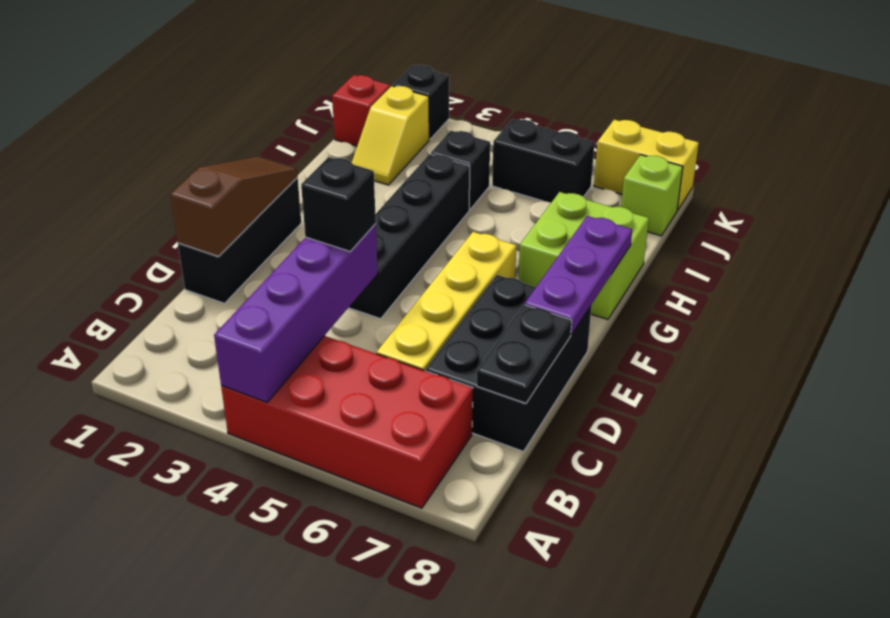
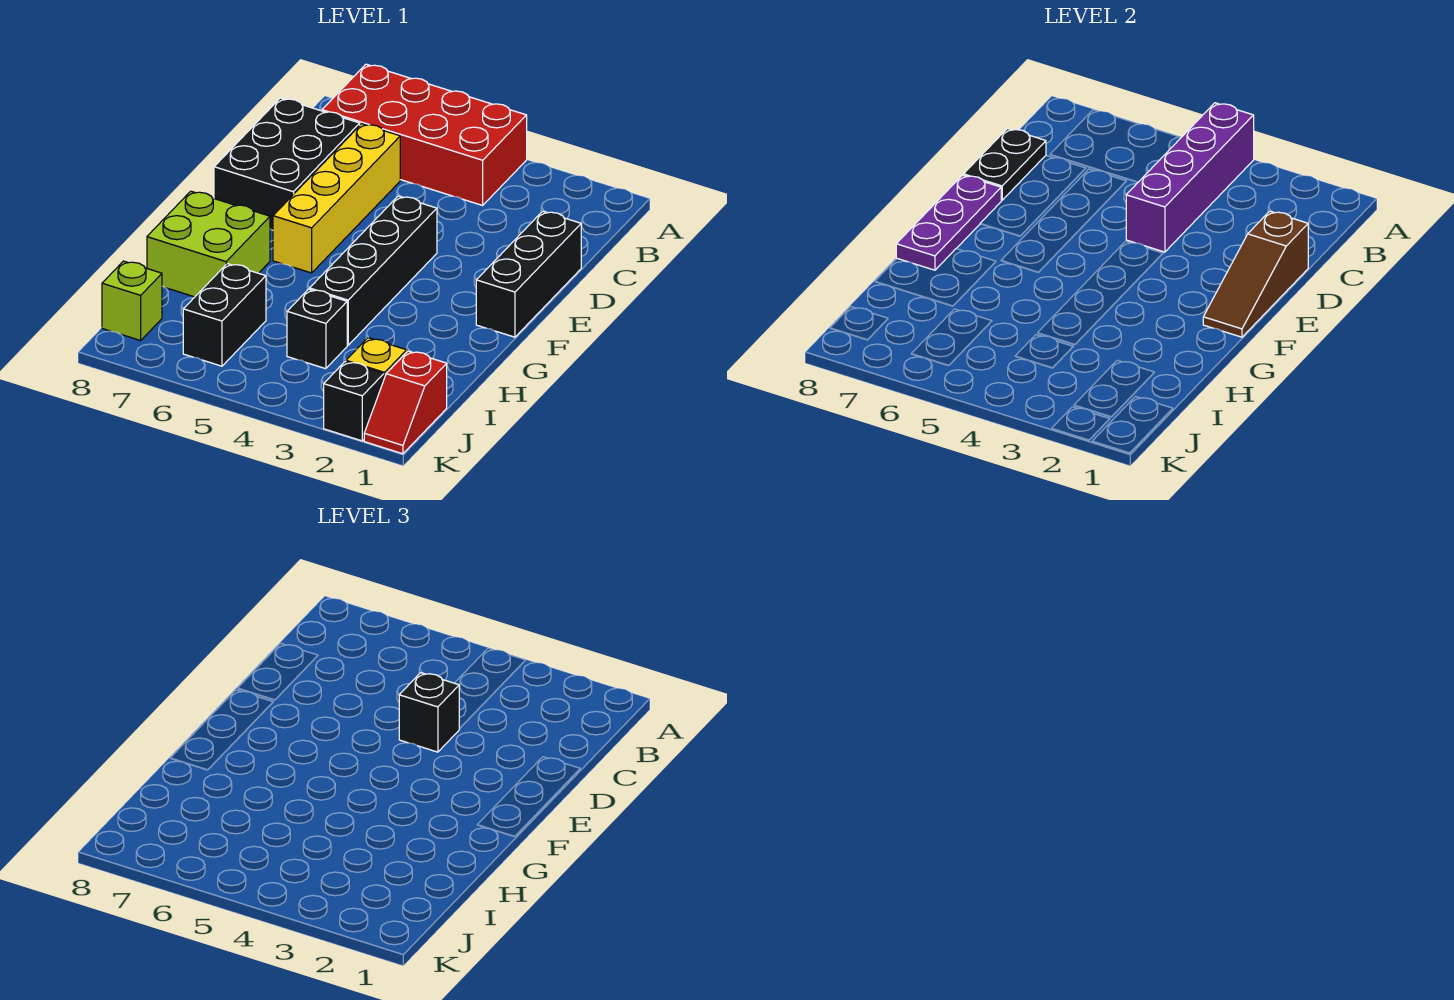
black brick J5:J6 level 1 -> black brick I6:J6 level 1
yellow brick K7:K8 level 1 -> none

